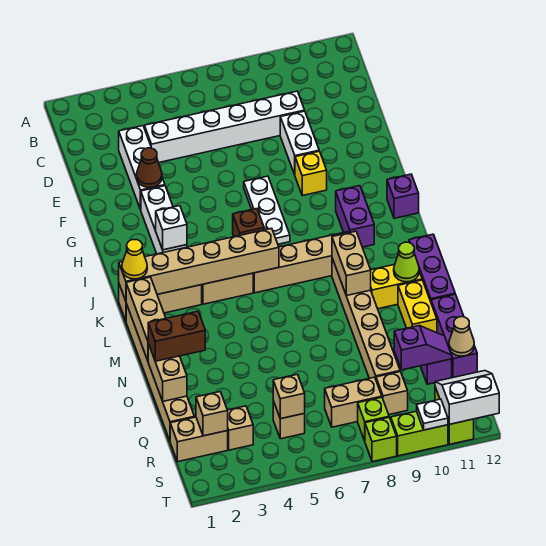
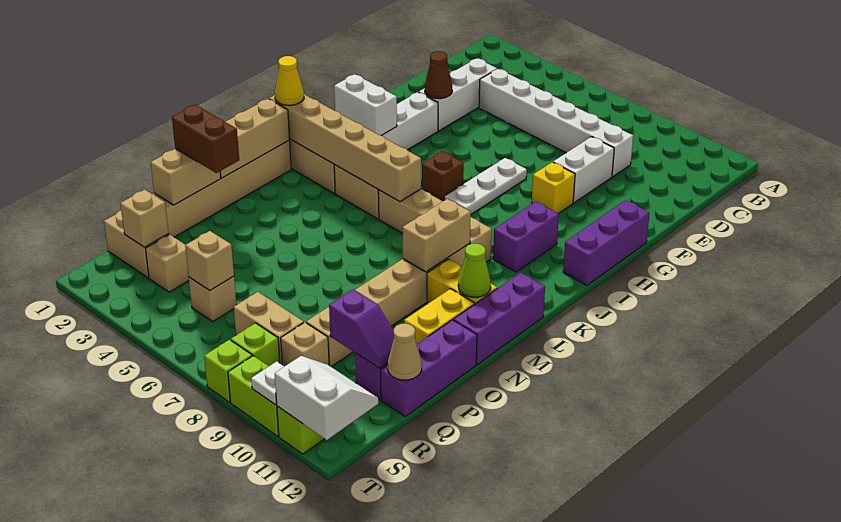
white brick I3 level 2 -> white brick I2:I3 level 2
purple brick I12 level 1 -> purple brick G12:I12 level 1

